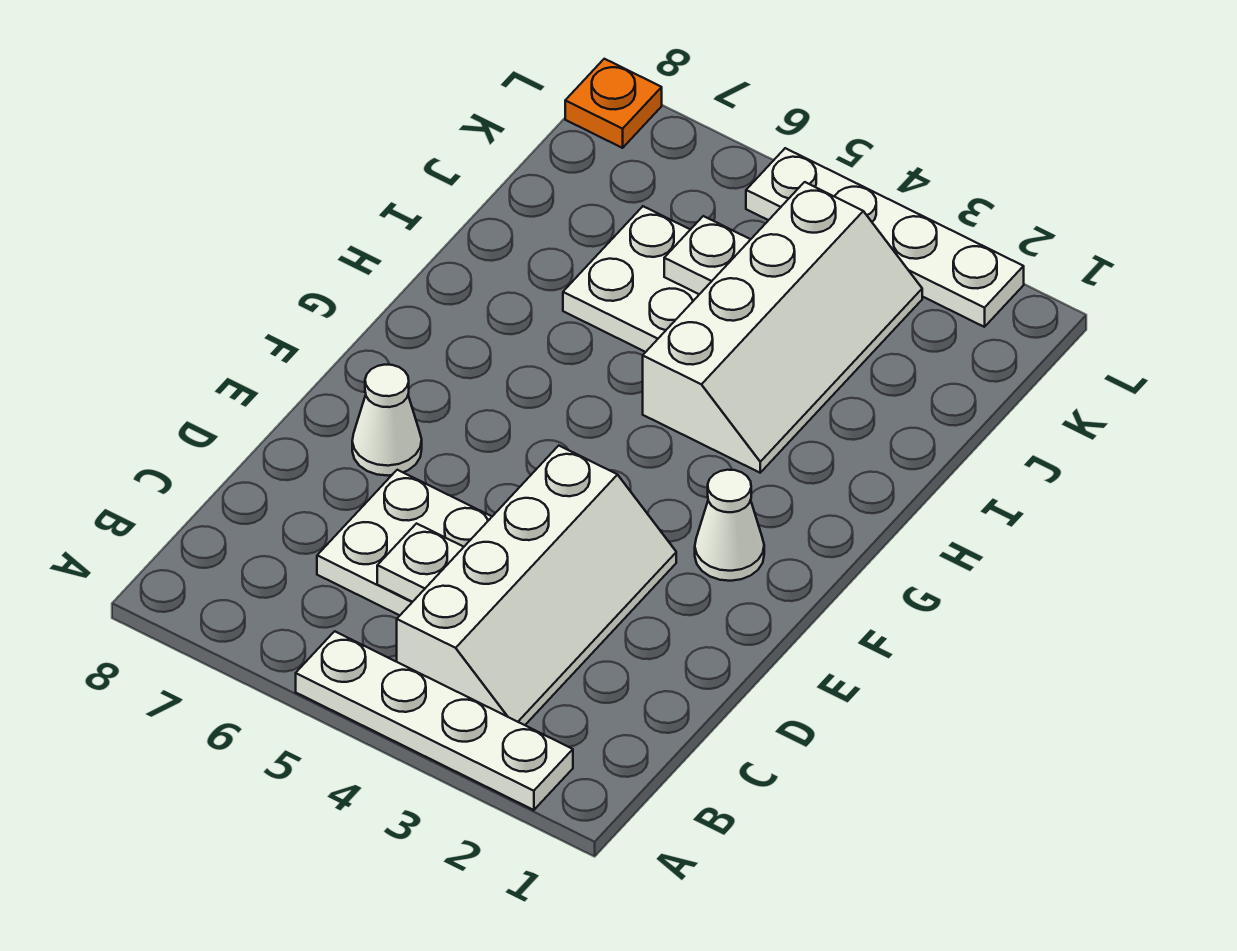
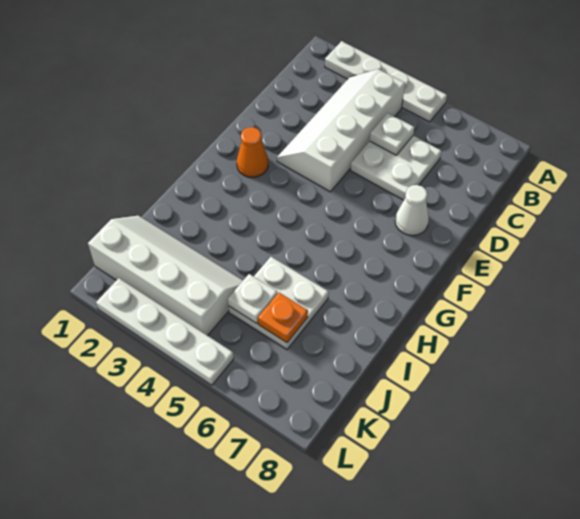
white cone F2 level 1 -> orange cone F2 level 1
white slope H3:K4 level 1 top 4 -> white slope J1:K4 level 1 top K
orange plate L8 level 1 -> orange plate J6 level 2

